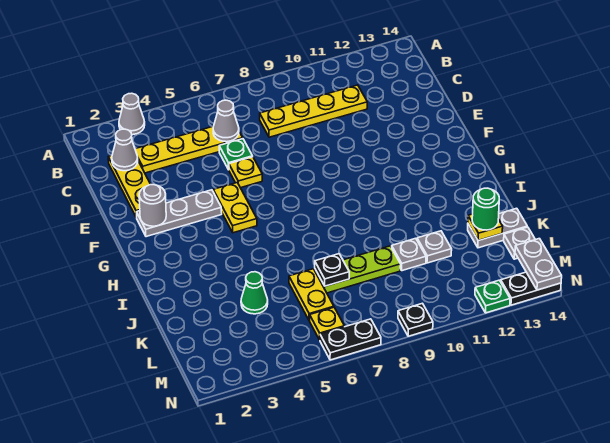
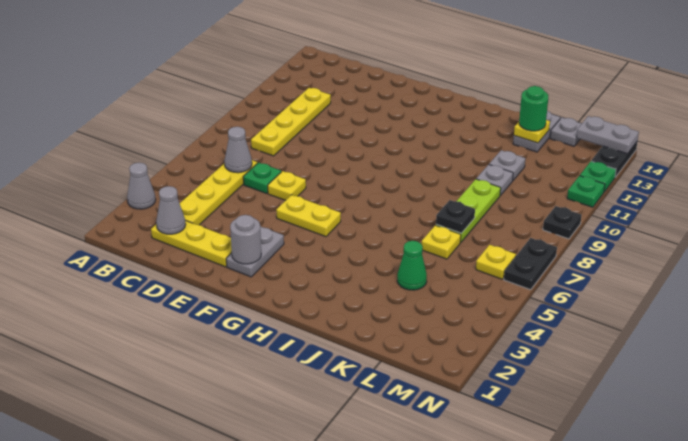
grey plate F2:F4 level 1 -> grey plate F2:F3 level 1
yellow plate K6:L6 level 1 -> yellow plate K6 level 1
none -> green plate N11 level 1

